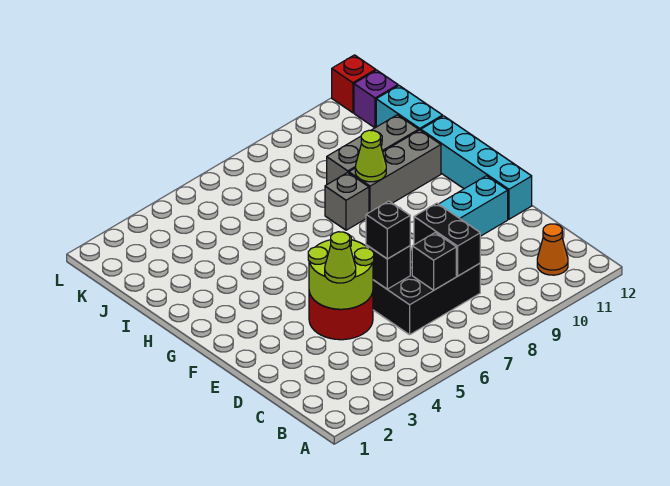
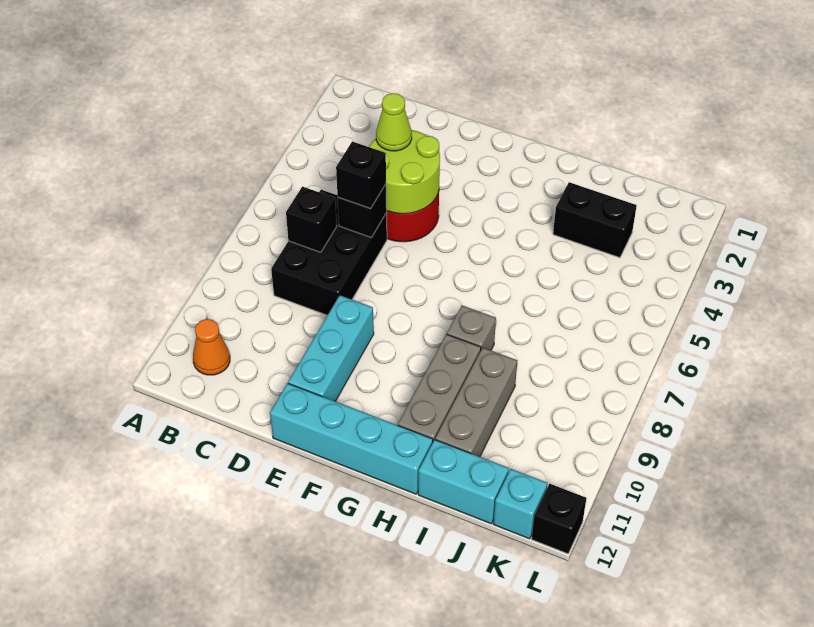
black brick C8:D8 level 2 -> black brick I3:J3 level 1
lime cone H9 level 2 -> none
purple brick K12 level 1 -> cyan brick K12 level 1
red brick L12 level 1 -> black brick L12 level 1

